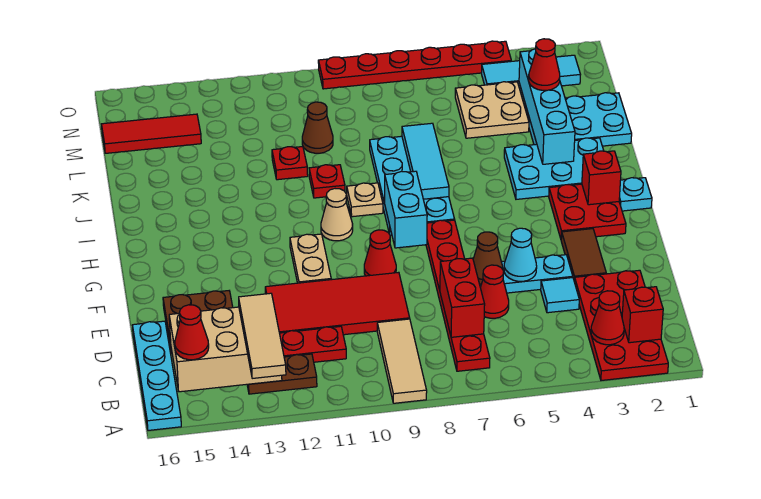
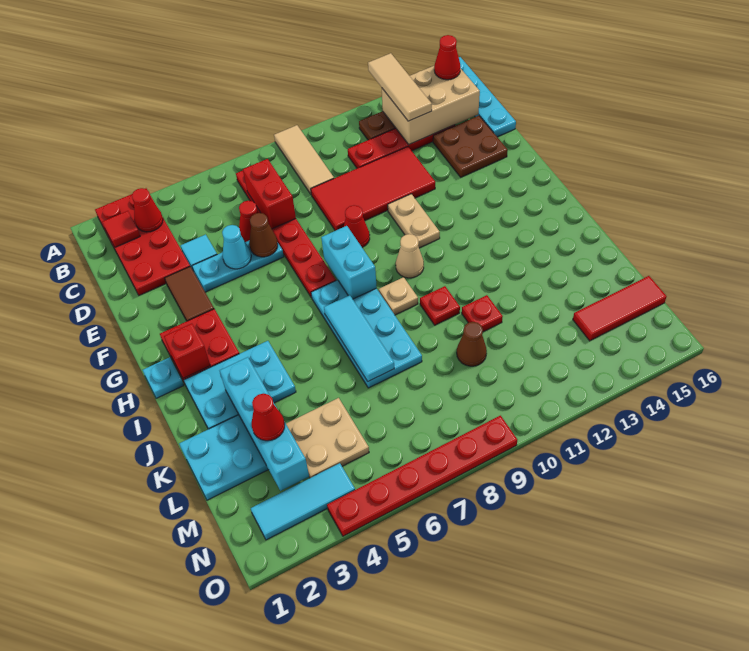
red brick B2 level 2 -> red tile B2 level 2

